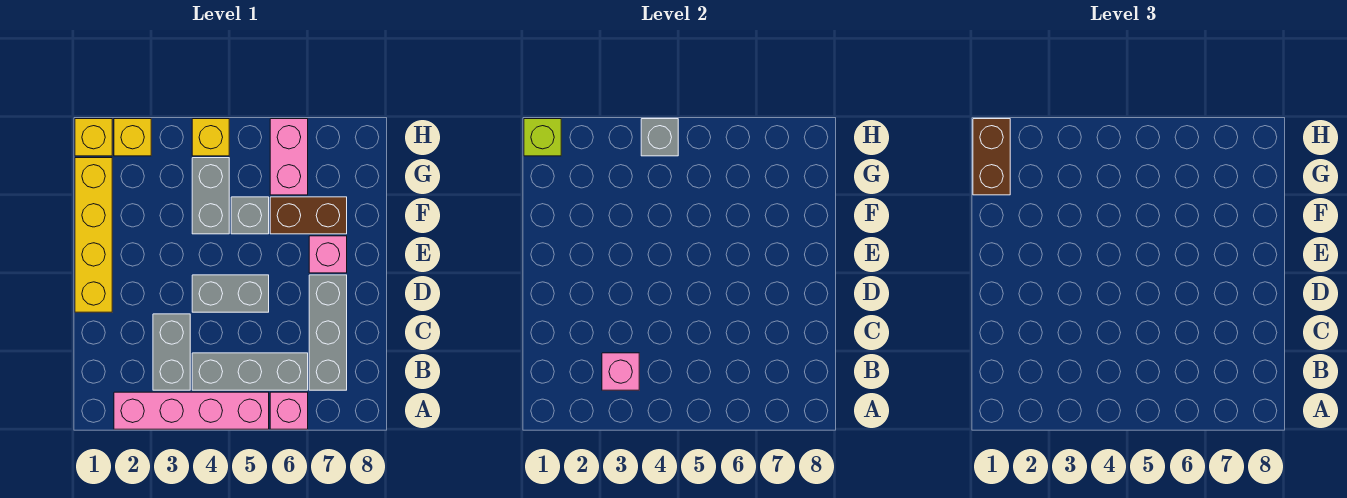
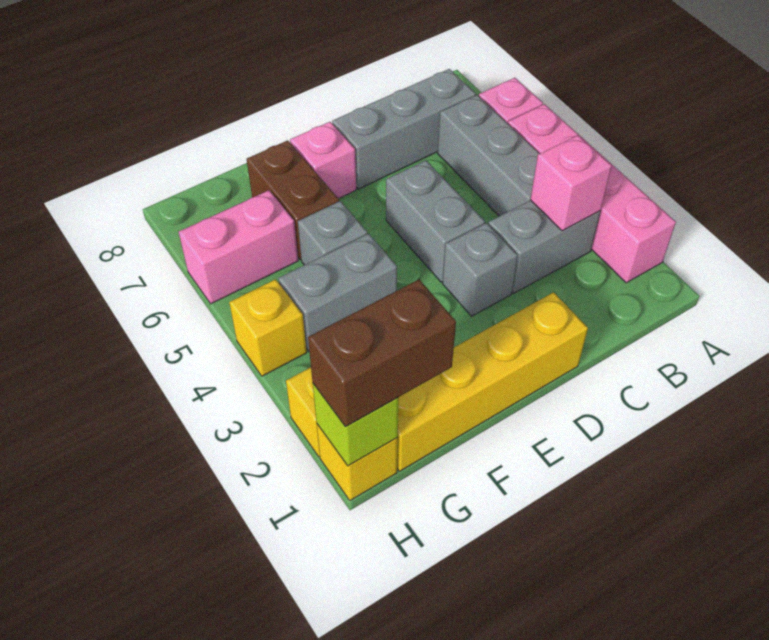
grey brick H4 level 2 -> grey brick D3 level 1

